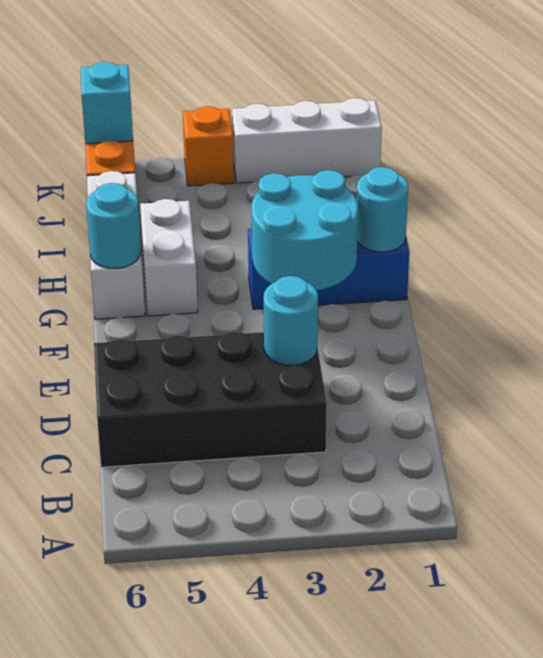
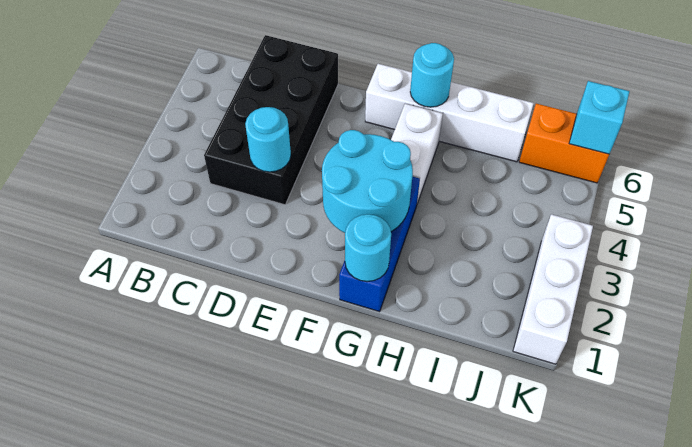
white brick G5:H5 level 1 -> white brick G4:G5 level 1
white brick G6:I6 level 1 -> white brick F6:I6 level 1
orange brick K4 level 1 -> none

